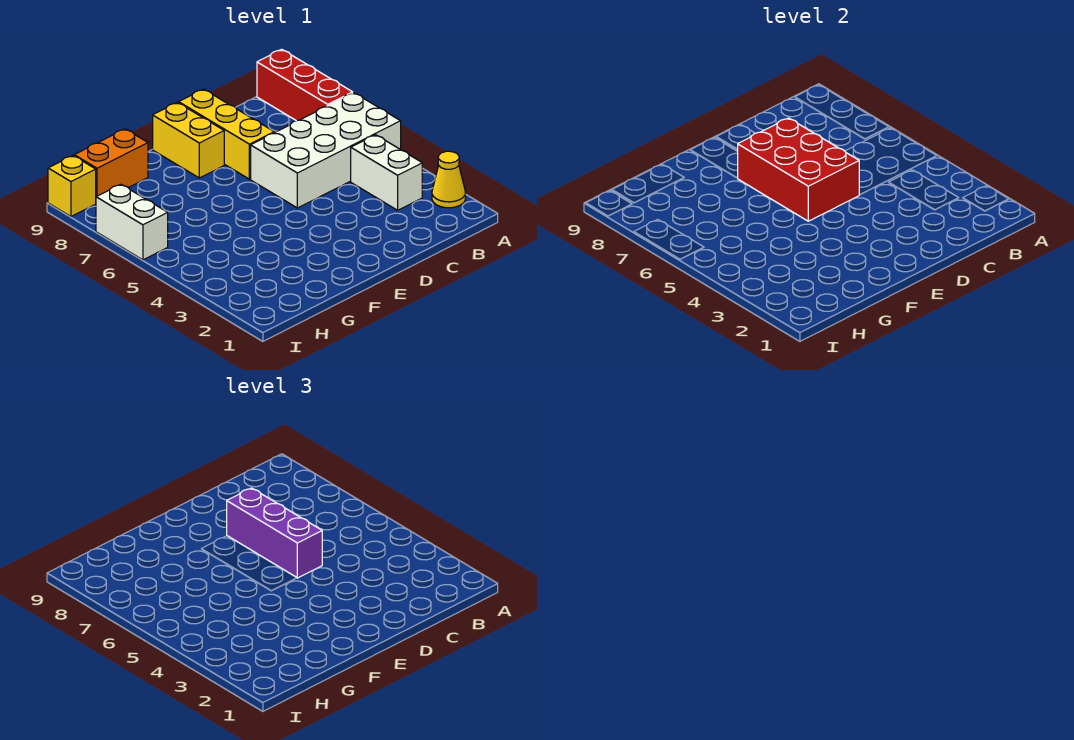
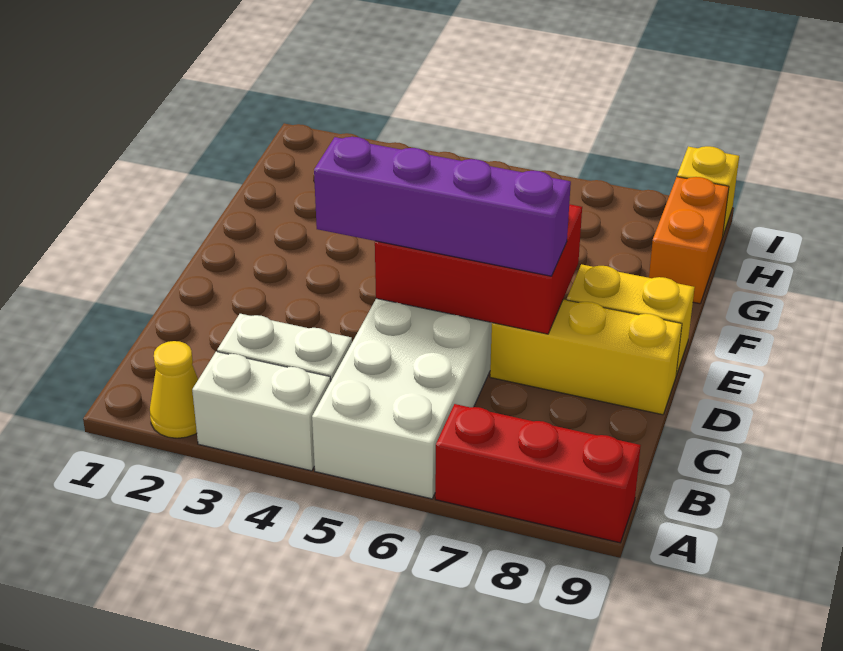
purple brick D5:D7 level 3 -> purple brick D4:D7 level 3
white brick I6:I7 level 1 -> white brick A3:A4 level 1

